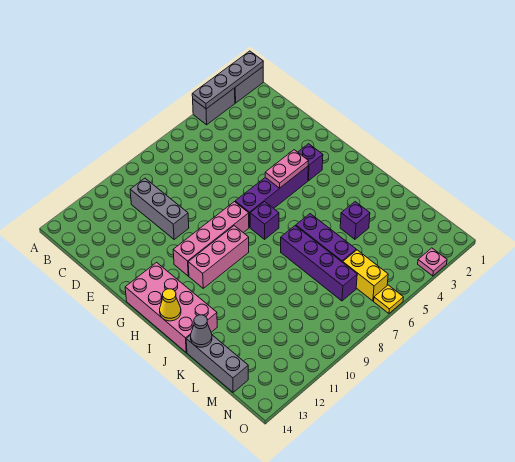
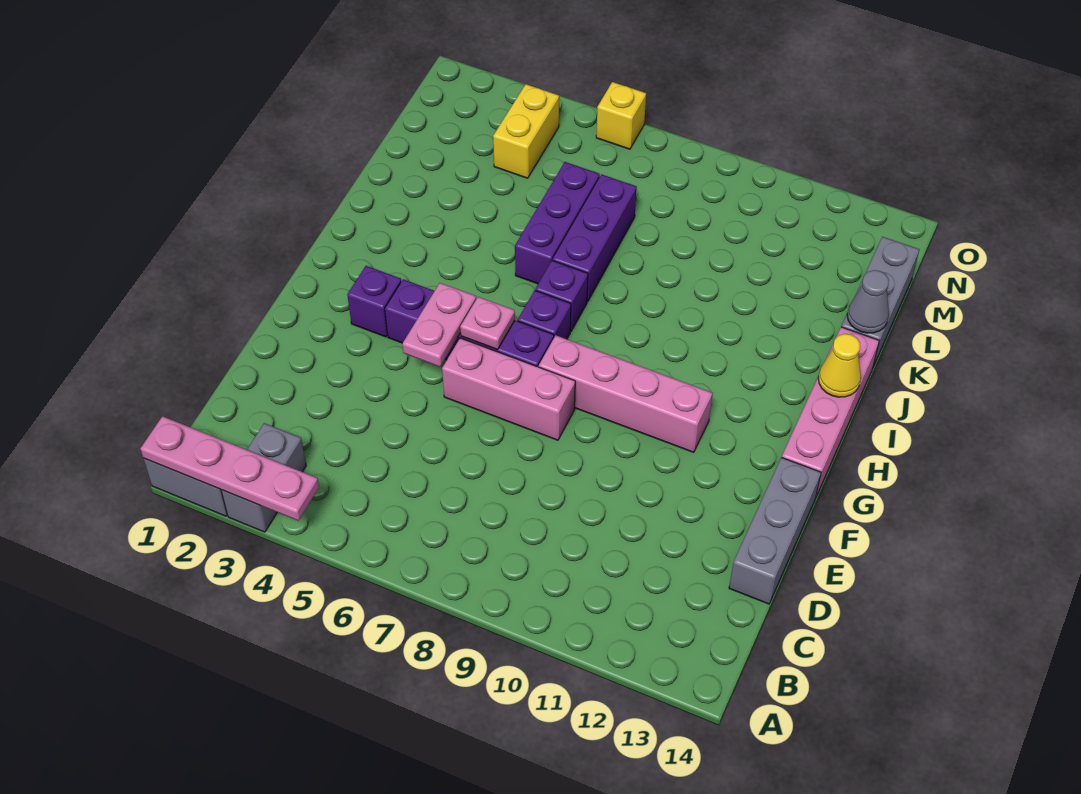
grey plate A1:A4 level 2 -> pink plate A1:A4 level 2
grey brick A3:A4 level 1 -> grey brick A3:B3 level 1
grey brick C10:E10 level 1 -> grey brick D14:F14 level 1
pink plate G4:G5 level 2 -> pink plate F5:G5 level 2
pink brick G13:J14 level 1 -> pink brick G14:J14 level 1
pink brick H9:H11 level 1 -> pink brick F6:F8 level 1
purple brick J7:M7 level 1 -> purple brick J7:L7 level 1
purple brick K4 level 1 -> purple brick I7 level 1
yellow brick M6:N6 level 1 -> yellow brick M4:N4 level 1
pink plate O3 level 1 -> pink plate G6 level 2
yellow plate O6 level 1 -> yellow brick O6 level 1

